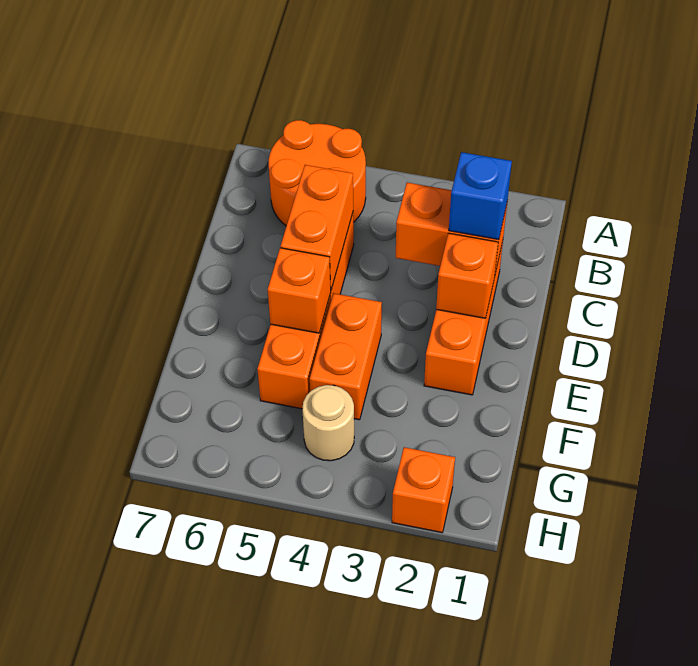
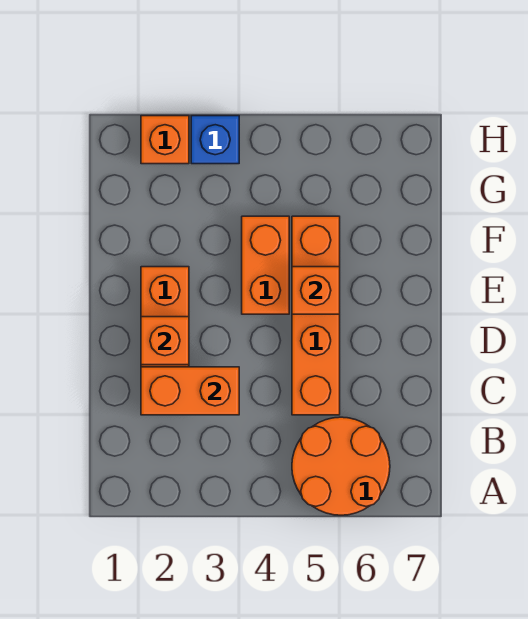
blue brick C2 level 3 -> blue brick H3 level 1
orange brick C5:D5 level 2 -> none
tan round brick G4 level 1 -> none

